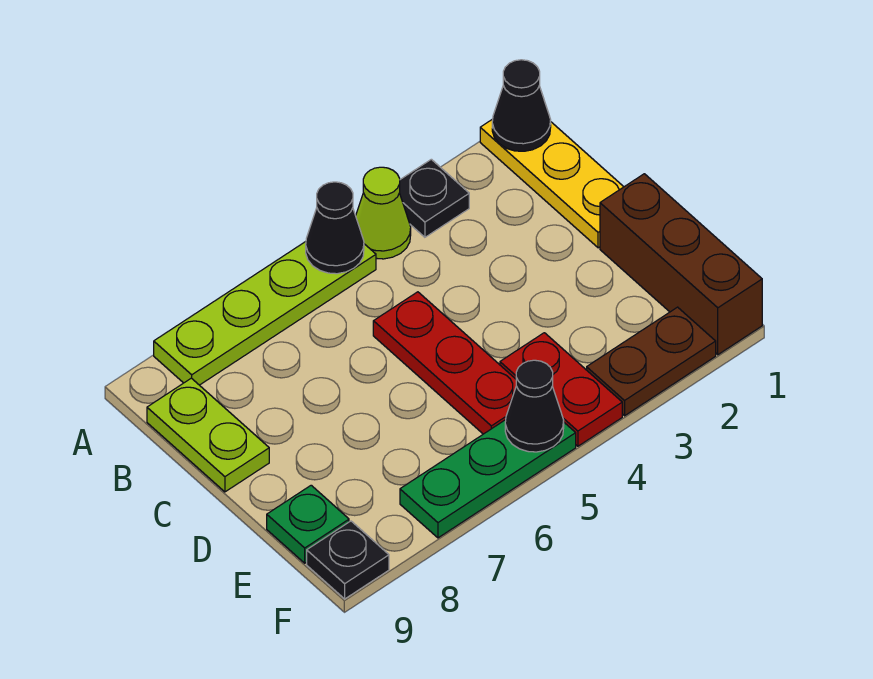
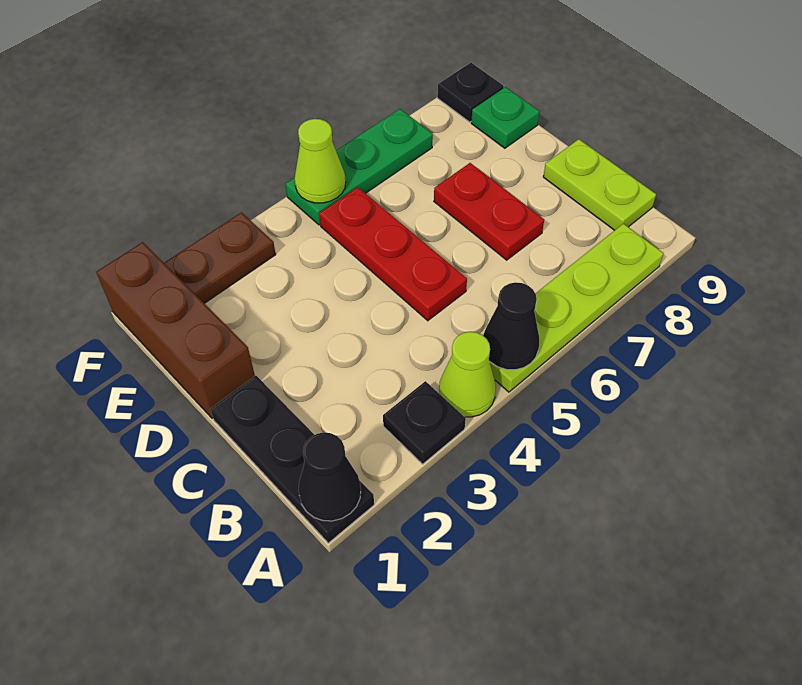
yellow plate A1:C1 level 1 -> black plate A1:C1 level 1
red plate E4:F4 level 1 -> red plate C7:D7 level 1
black cone F5 level 2 -> lime cone F5 level 2

